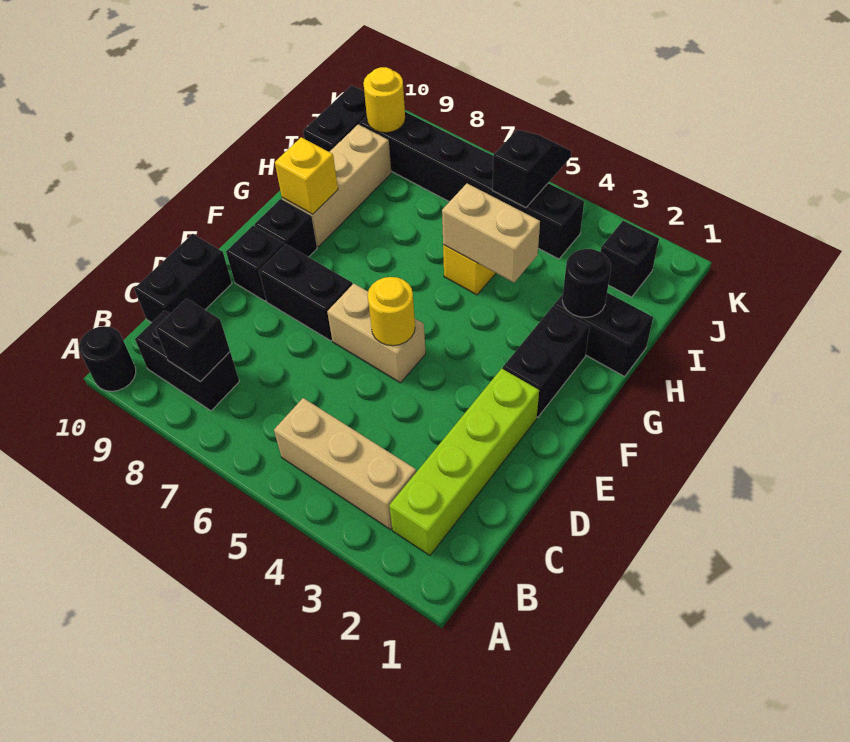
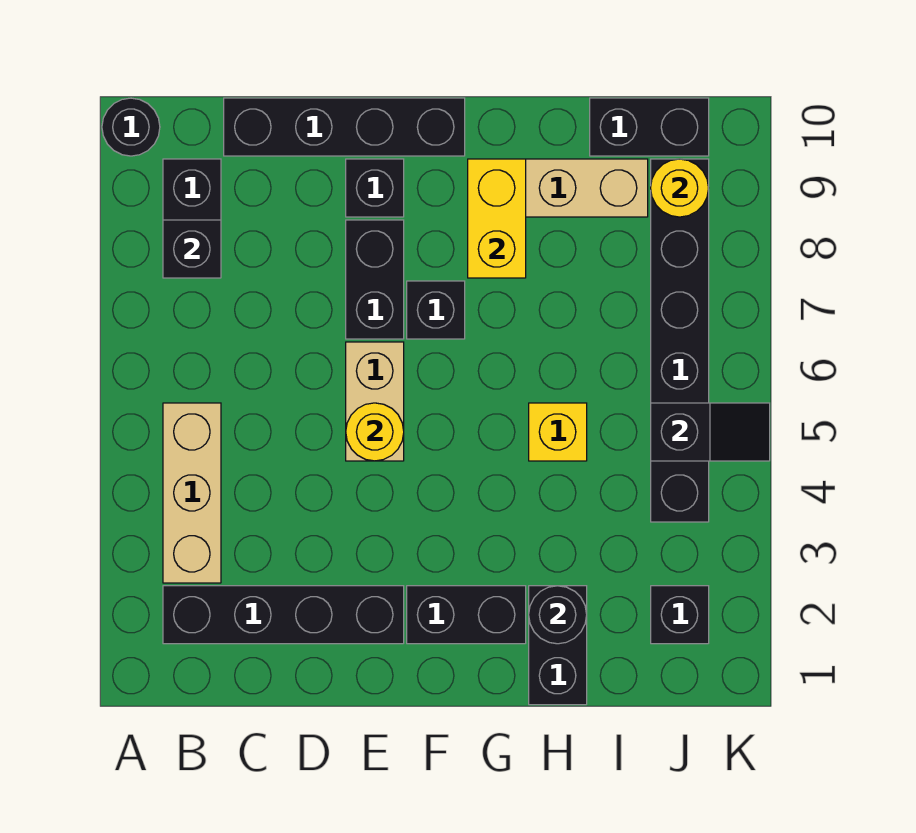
lime brick B2:E2 level 1 -> black brick B2:E2 level 1
black brick C10:D10 level 1 -> black brick C10:F10 level 1
black brick F9 level 1 -> black brick F7 level 1
yellow brick G9 level 2 -> yellow brick G8:G9 level 2
tan brick H4:H5 level 2 -> none

